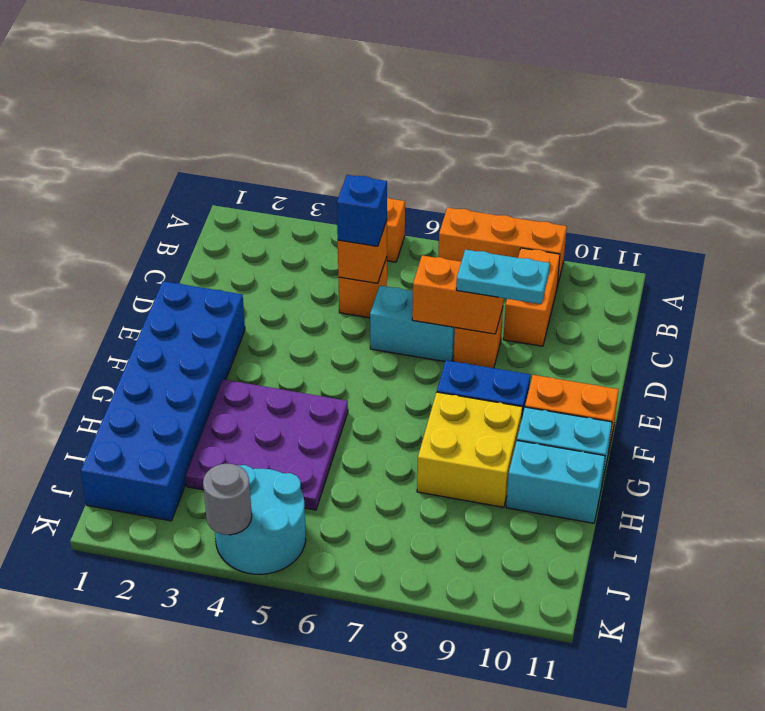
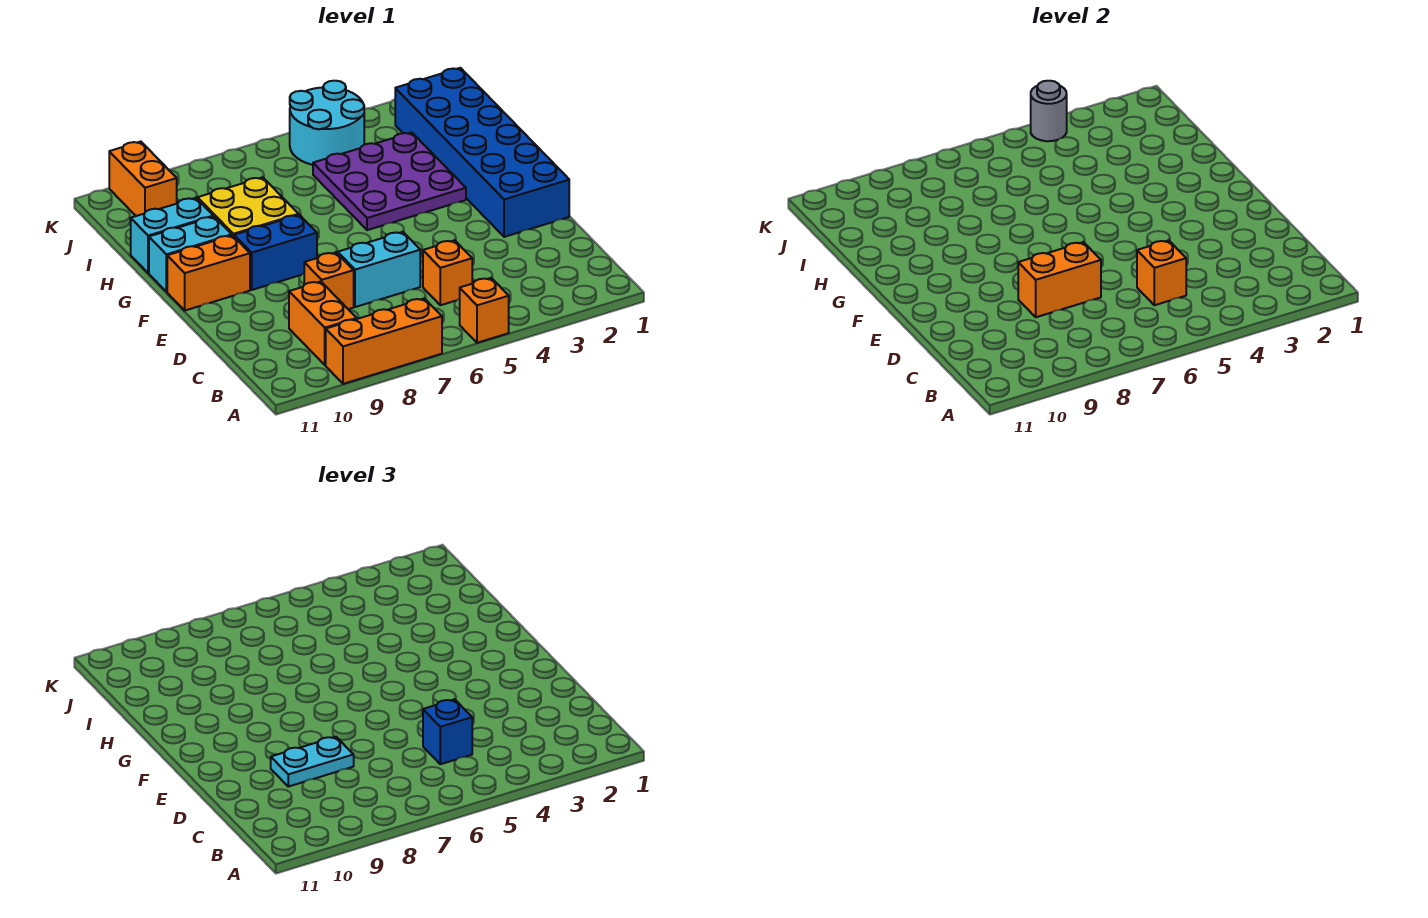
none -> orange brick J10:K10 level 1

